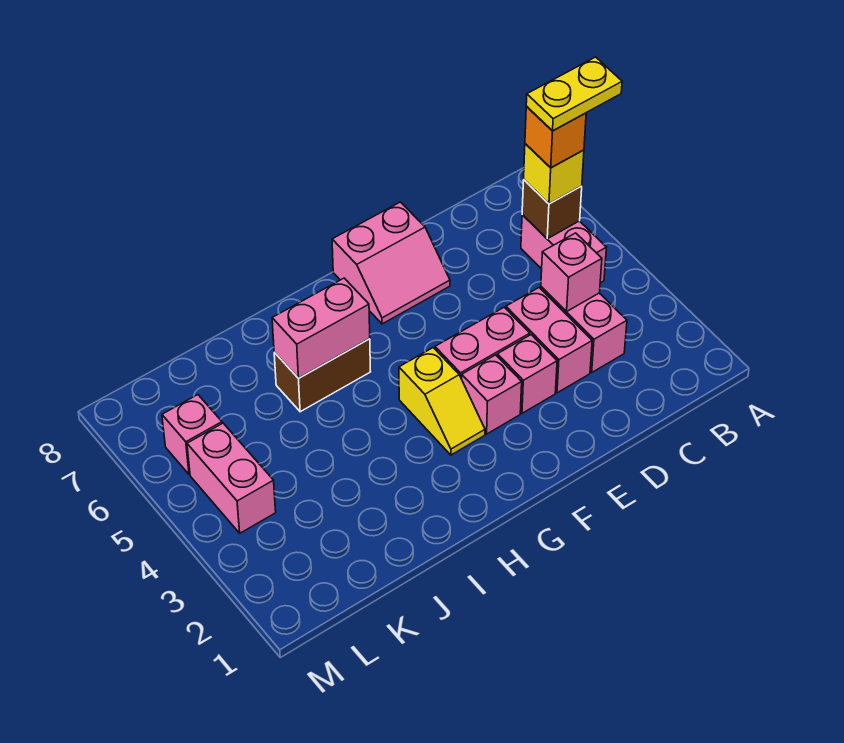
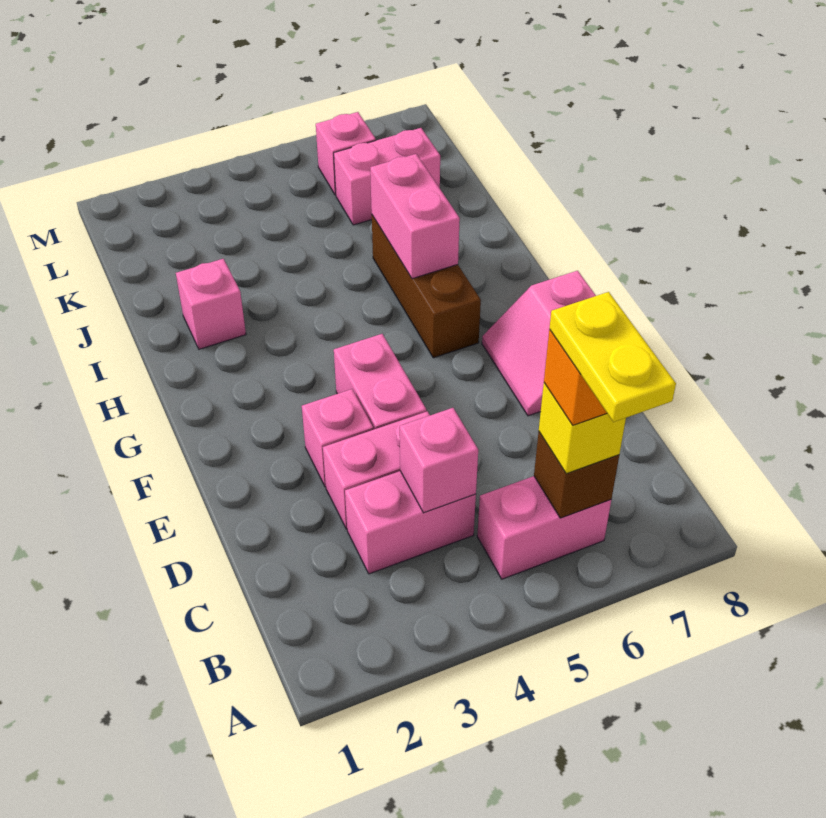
pink brick F3 level 1 -> pink brick I2 level 1
yellow slope G3:G4 level 1 top 4 -> none
brown brick H6:I6 level 1 -> brown brick G6:I6 level 1
pink brick L4:L5 level 1 -> pink brick K6:K7 level 1

